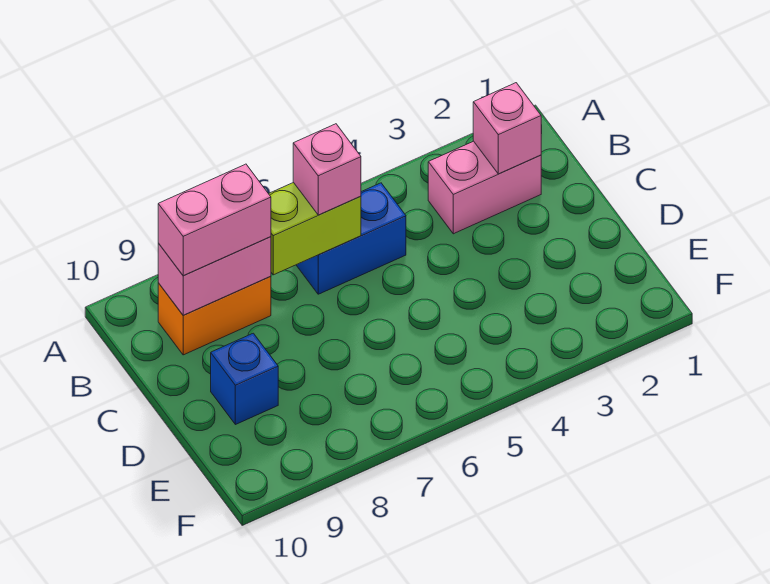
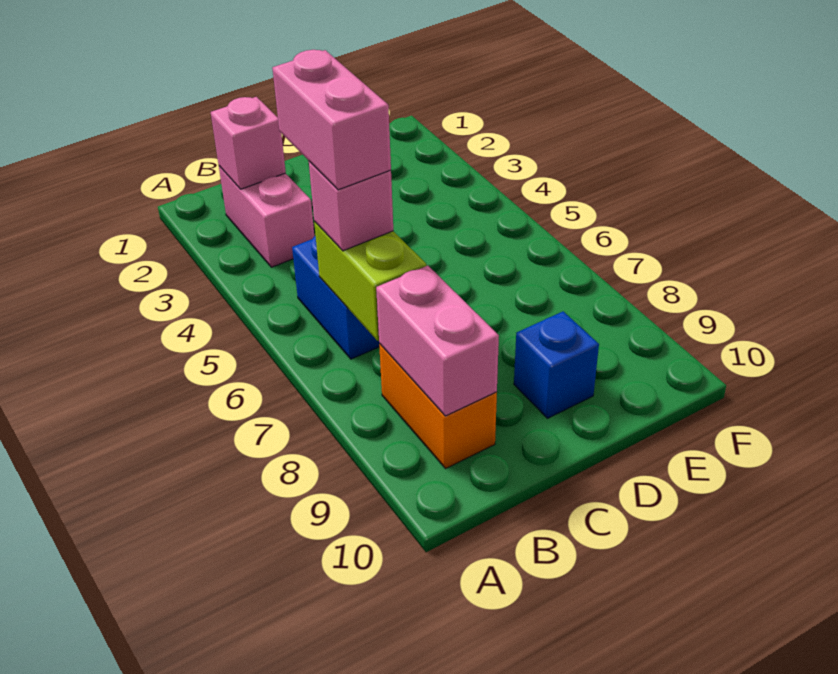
pink brick B8:B9 level 3 -> pink brick B5:B6 level 4

